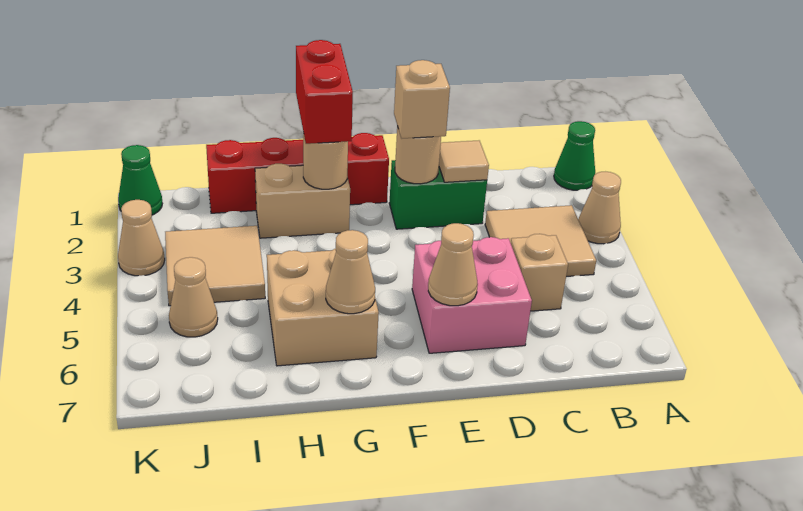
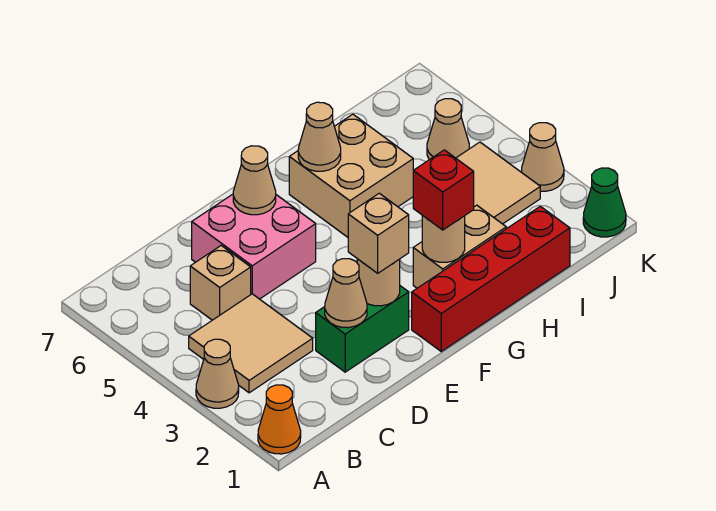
green cone A1 level 1 -> orange cone A1 level 1
tan tile D2 level 2 -> tan cone D2 level 2
red brick G1:G2 level 3 -> red brick G2 level 3

